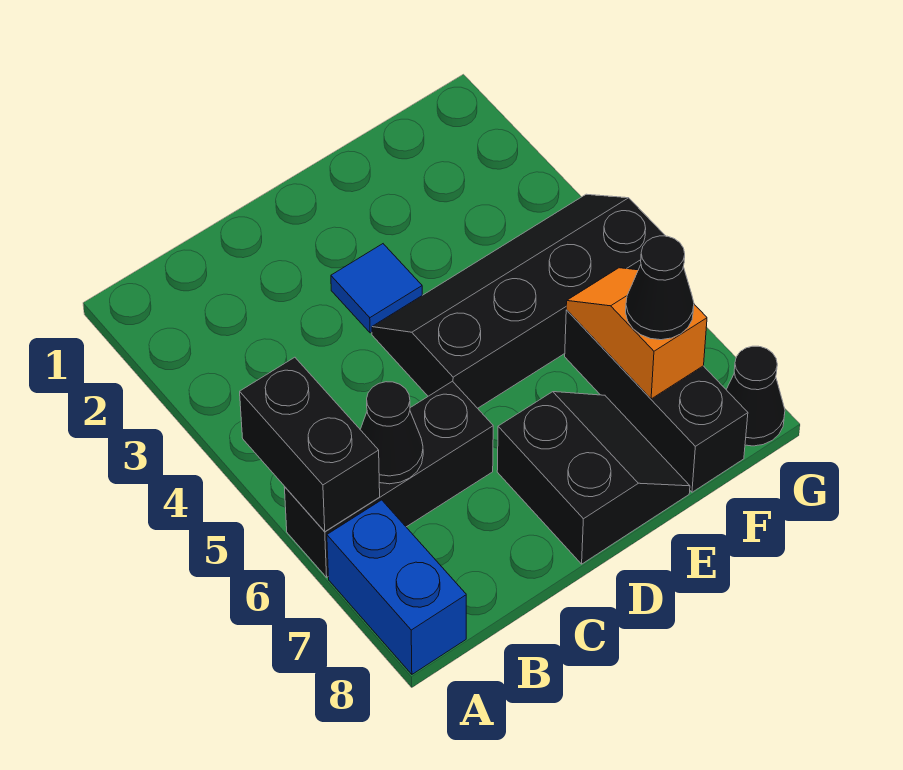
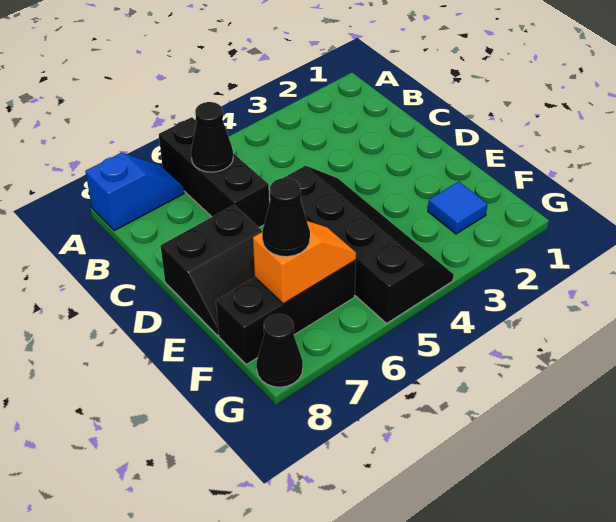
black brick A5:A6 level 2 -> none
blue brick A7:A8 level 1 -> blue slope A7:A8 level 1 top 8
blue tile D3 level 1 -> blue tile F2 level 1

